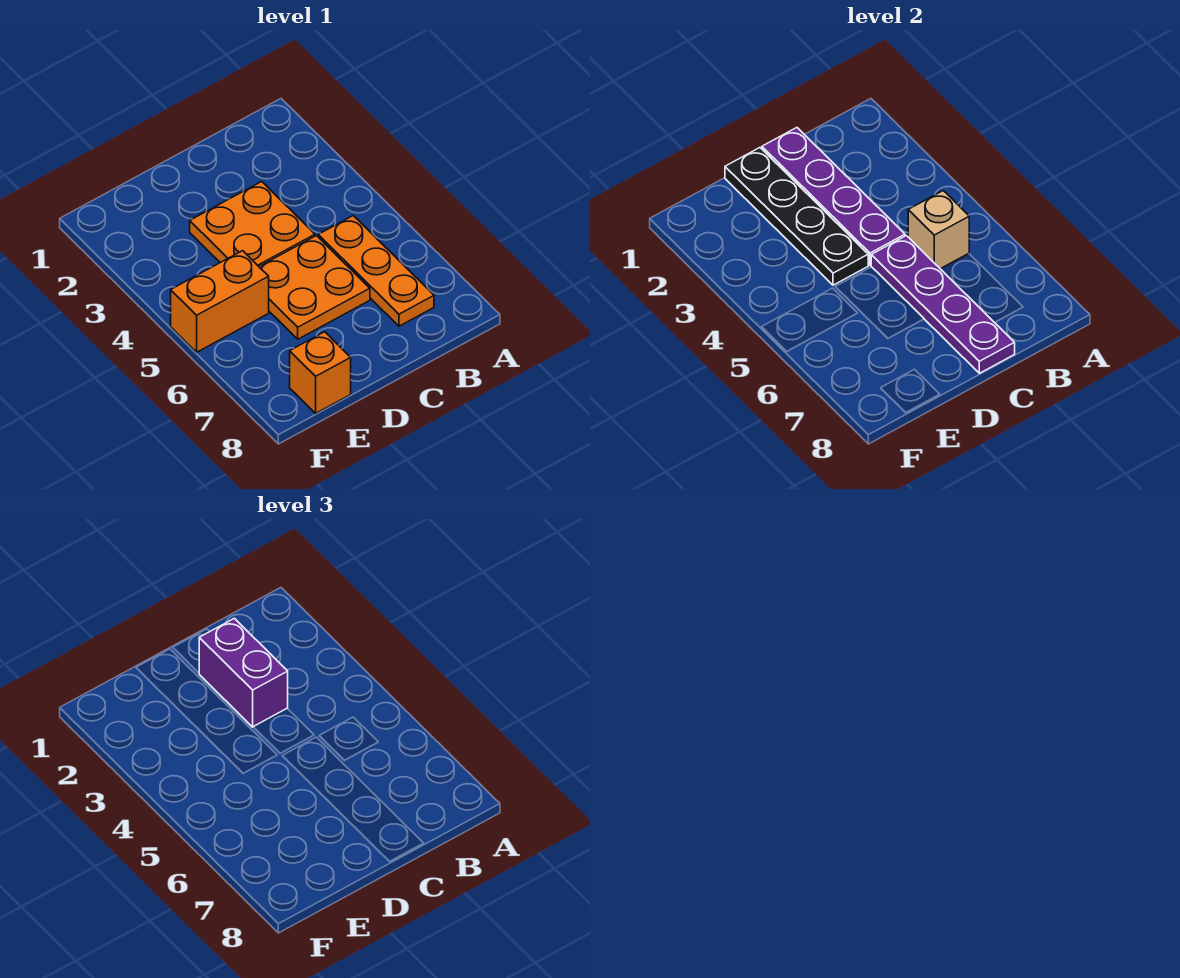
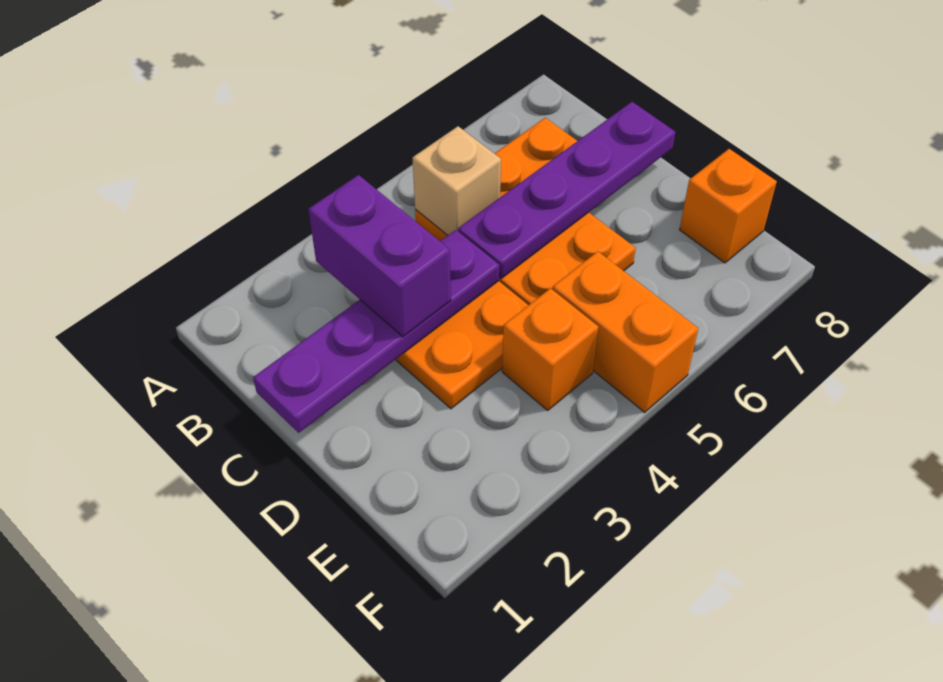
purple brick C2:C3 level 3 -> purple brick B3:C3 level 3
black plate D1:D4 level 2 -> none
none -> orange brick E4 level 1

